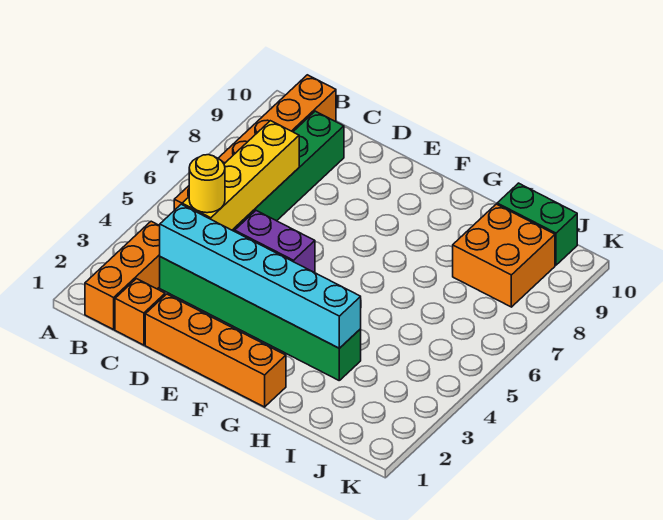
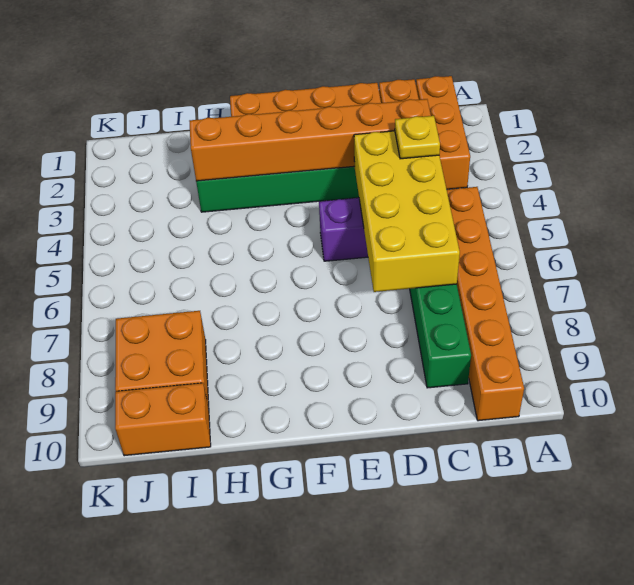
cyan brick C3:H3 level 2 -> orange brick C3:H3 level 2
yellow brick C4:C7 level 2 -> yellow brick C4:D7 level 2
yellow round brick C4 level 3 -> yellow plate C4 level 3
green brick I10:J10 level 1 -> orange brick I10:J10 level 1

